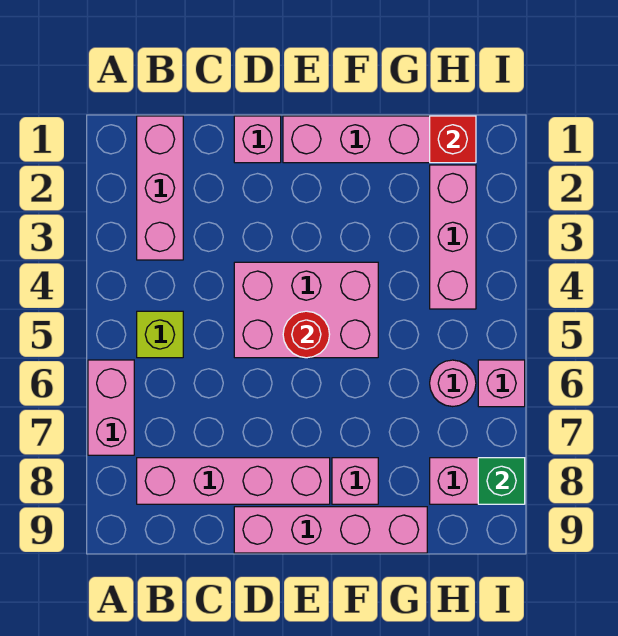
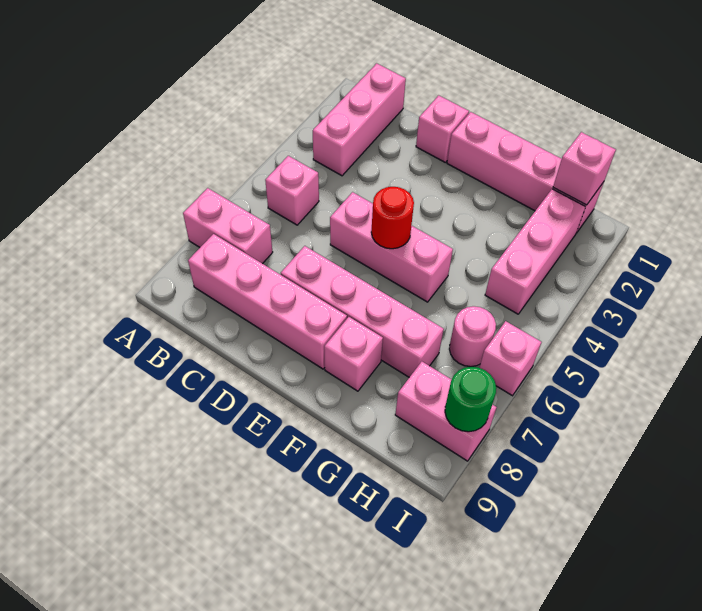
pink brick A6:A7 level 1 -> pink brick A7:B7 level 1
lime brick B5 level 1 -> pink brick B5 level 1
pink brick D4:F5 level 1 -> pink brick D5:F5 level 1
pink brick D9:G9 level 1 -> pink brick D7:G7 level 1
red brick H1 level 2 -> pink brick H1 level 2
green brick I8 level 2 -> green round brick I8 level 2

